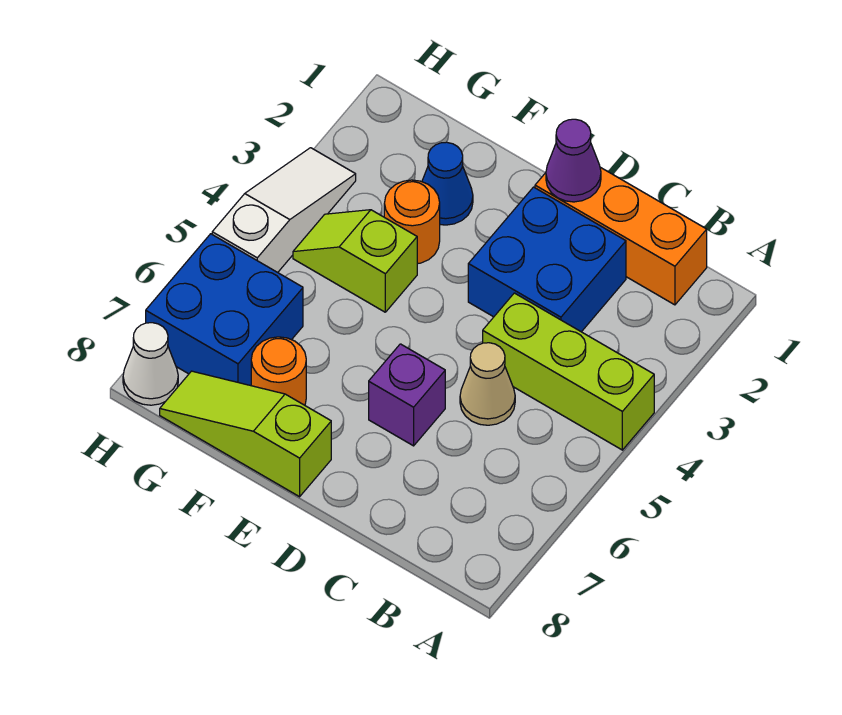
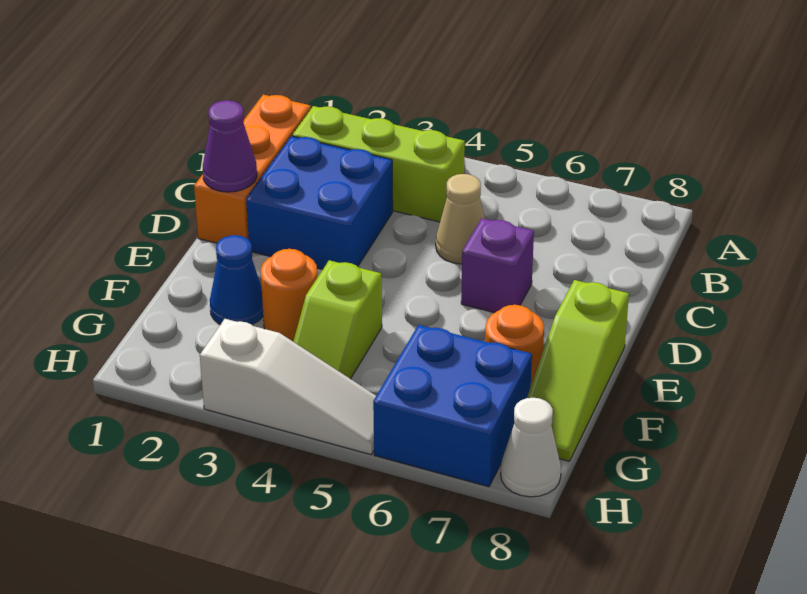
lime brick A4:C4 level 1 -> lime brick B2:B4 level 1
white slope H3:H5 level 1 top 5 -> white slope H3:H5 level 1 top 3

